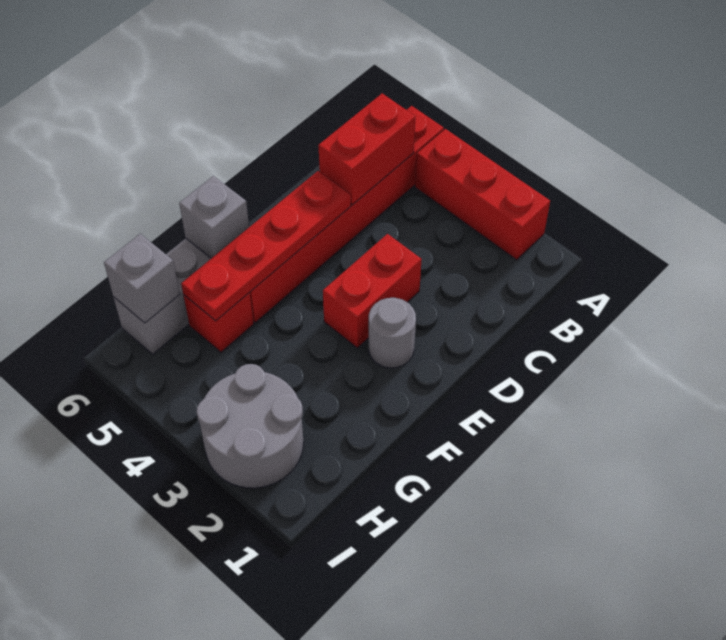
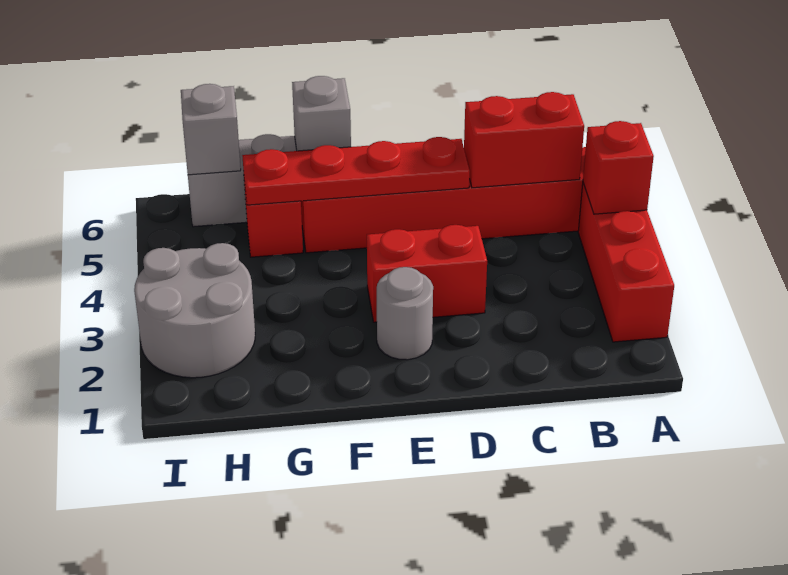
none -> red brick A4 level 2

